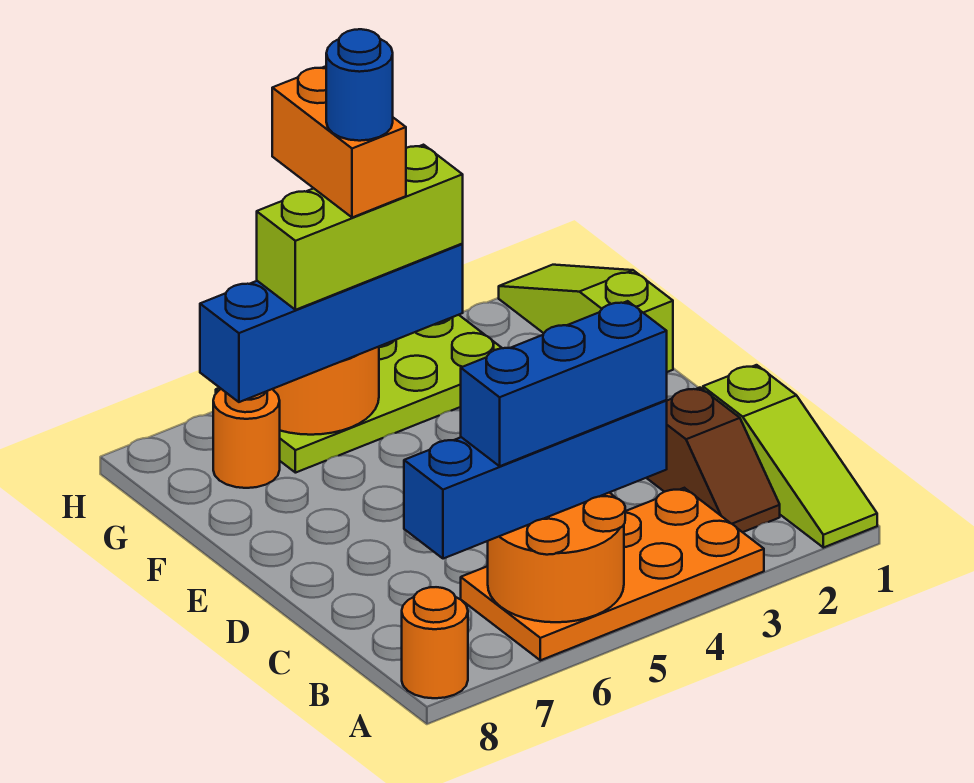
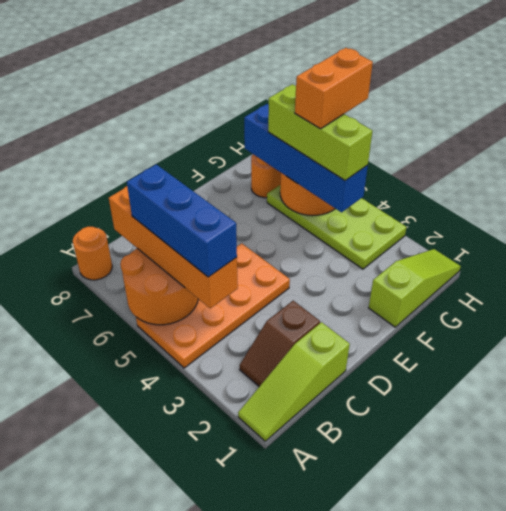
orange plate A3:B6 level 1 -> orange plate A4:D5 level 1
blue brick B4:B7 level 3 -> orange brick B4:B7 level 3
blue round brick G5 level 6 -> none

